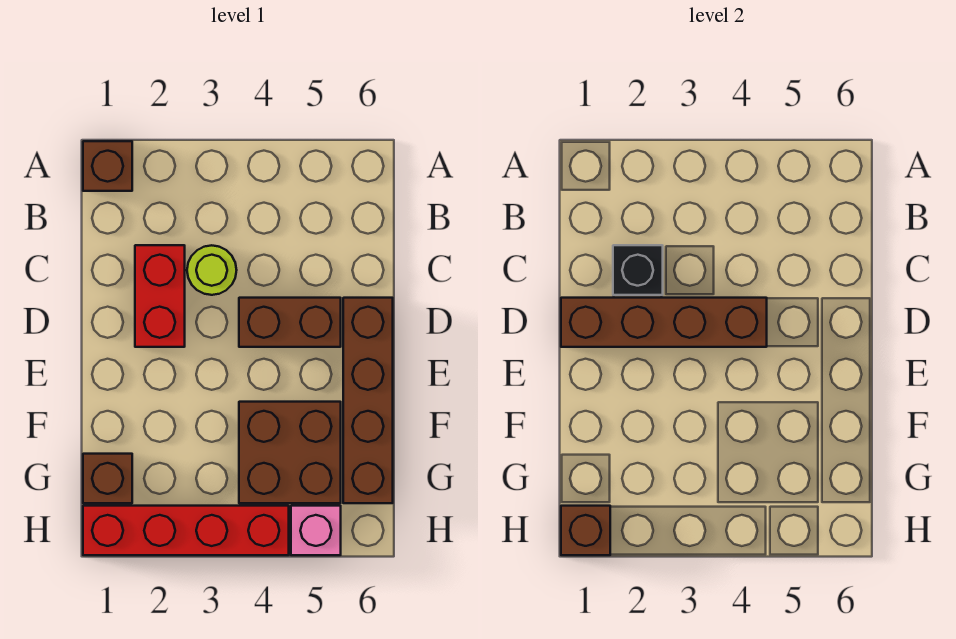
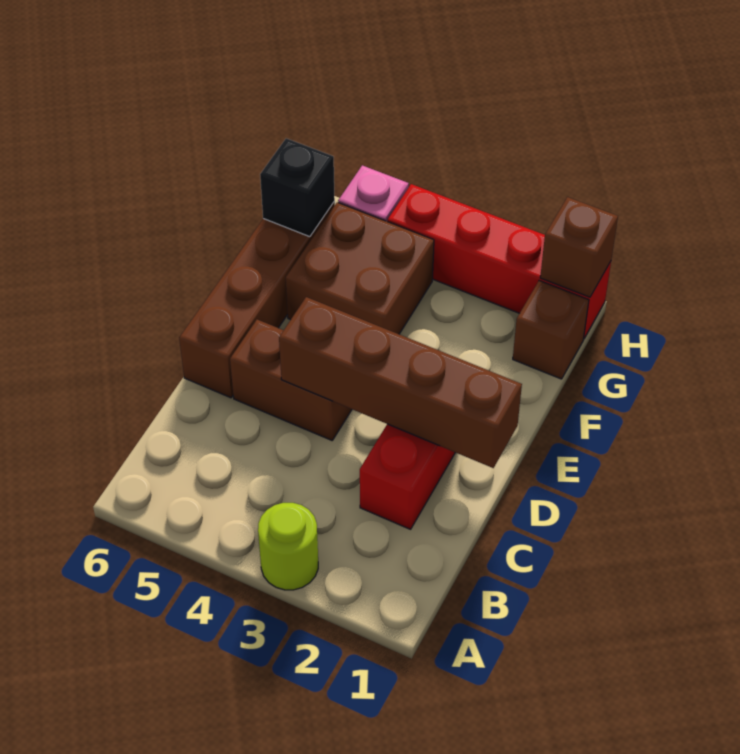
brown brick A1 level 1 -> none
black brick C2 level 2 -> black brick G6 level 2
lime round brick C3 level 1 -> lime round brick A3 level 1

